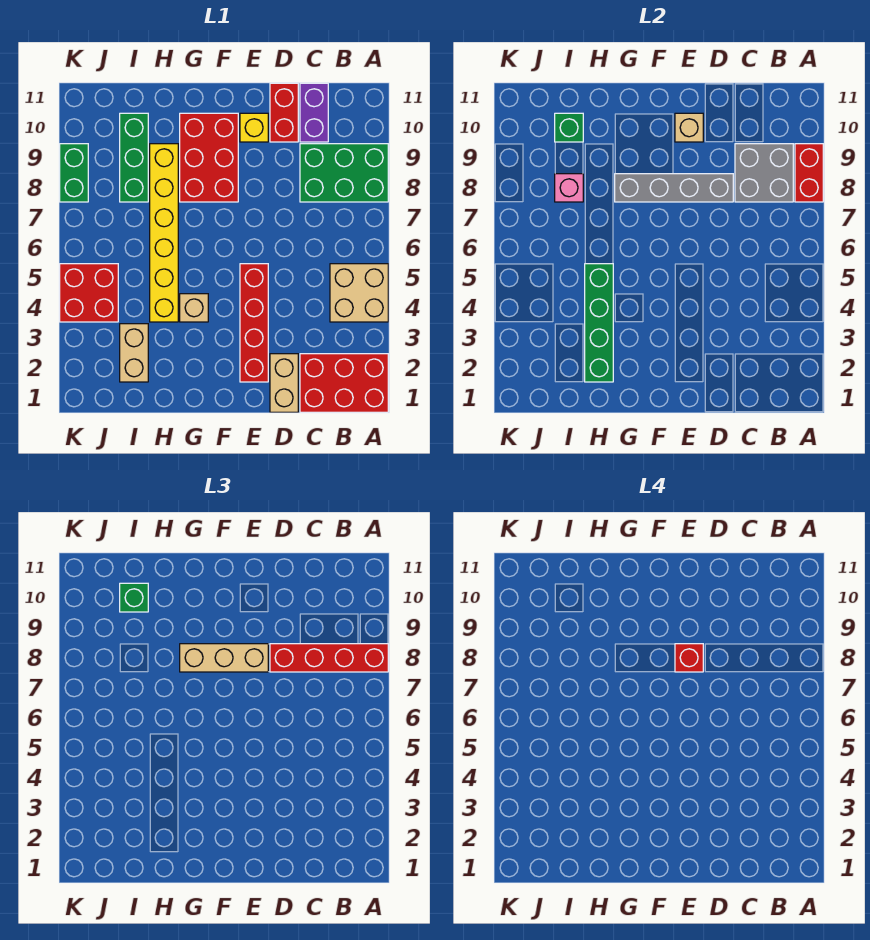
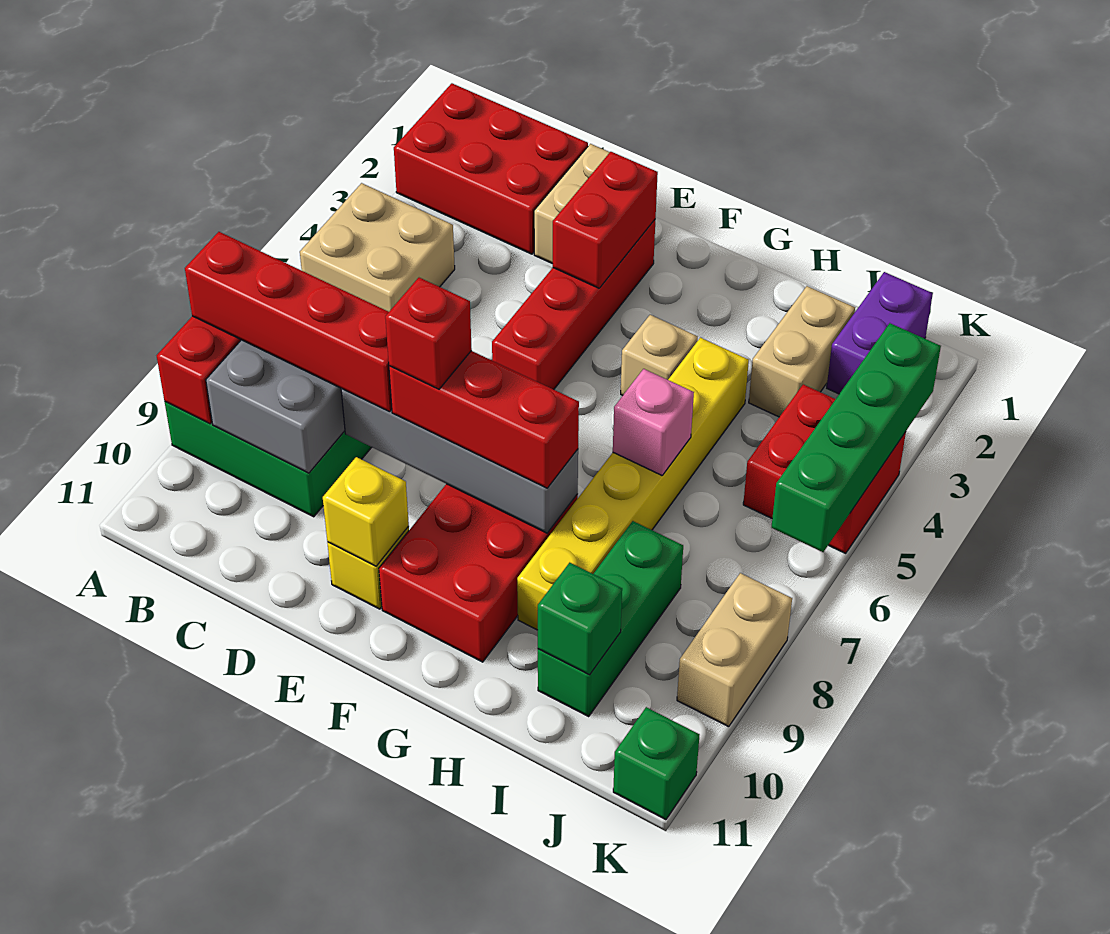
purple brick C10:C11 level 1 -> purple brick J1:J2 level 1
red brick D10:D11 level 1 -> red brick E2:E3 level 2
tan brick E8:G8 level 3 -> red brick E8:G8 level 3
tan brick E10 level 2 -> yellow brick E10 level 2
green brick H2:H5 level 2 -> green brick K3:K6 level 2
pink brick I8 level 2 -> pink brick H6 level 2
green brick I10 level 3 -> green brick K11 level 1
green brick K8:K9 level 1 -> tan brick K8:K9 level 1

